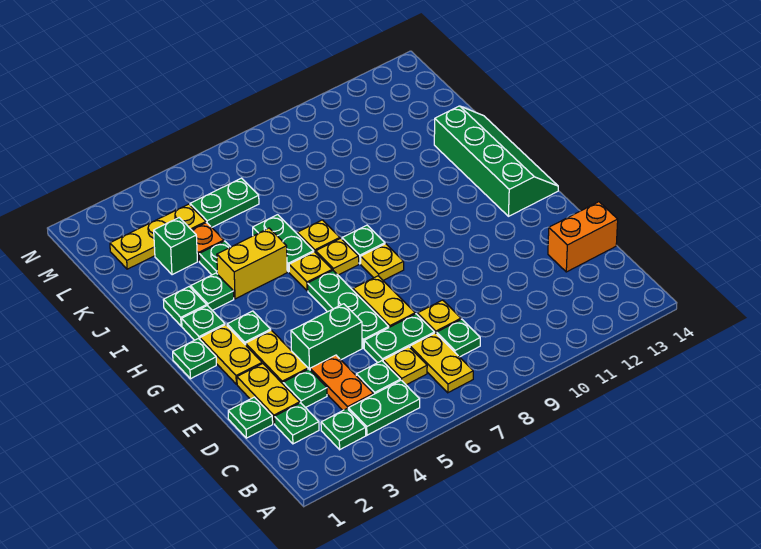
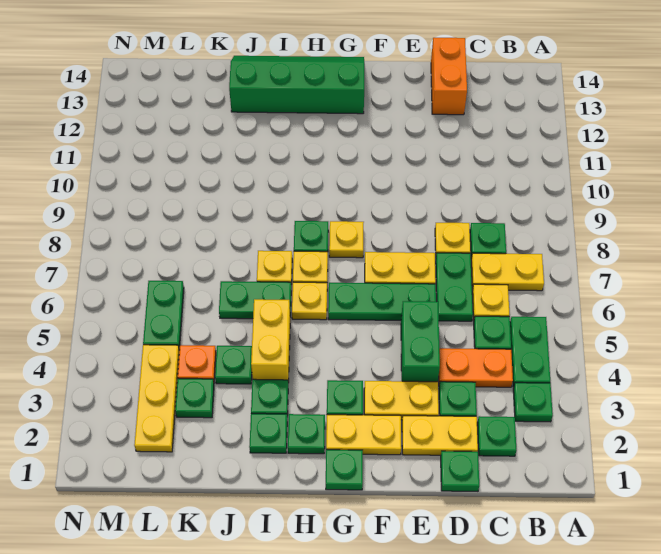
green brick K3 level 1 -> green plate K3 level 1

